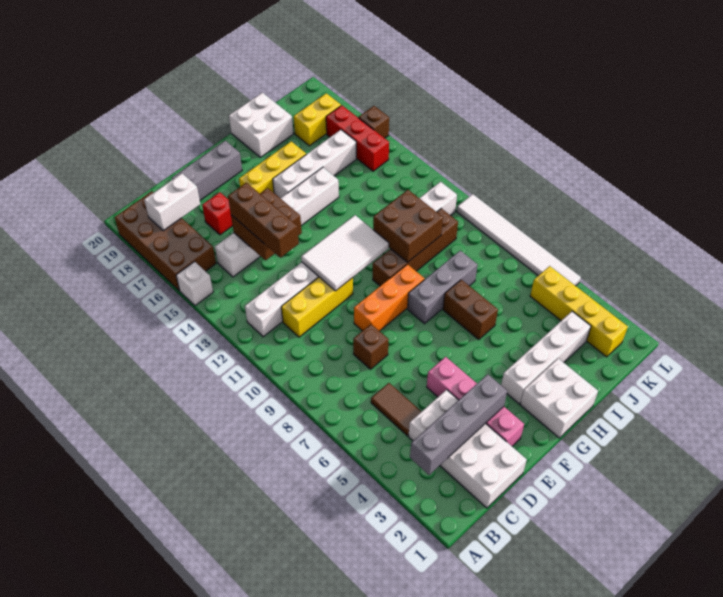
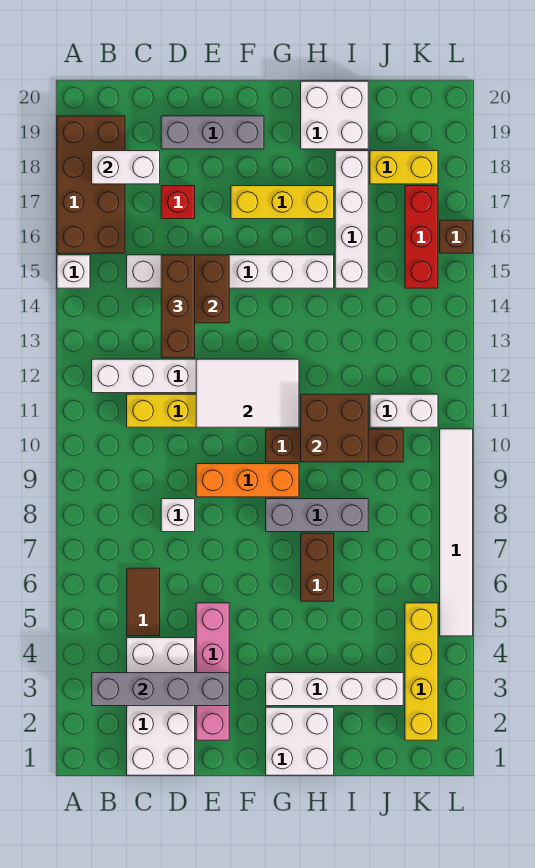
brown brick D8 level 1 -> white brick D8 level 1
white brick G16:J16 level 1 -> white brick I15:I18 level 1

